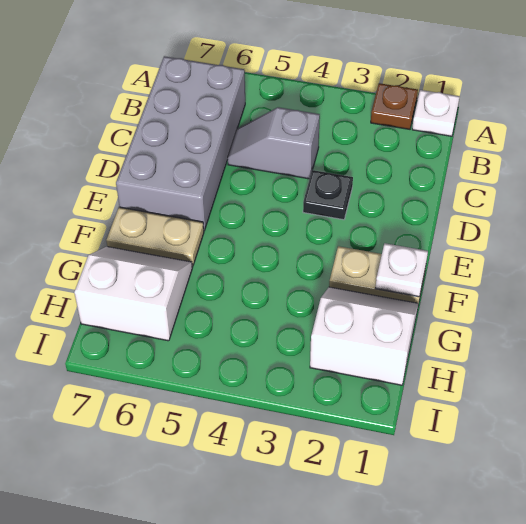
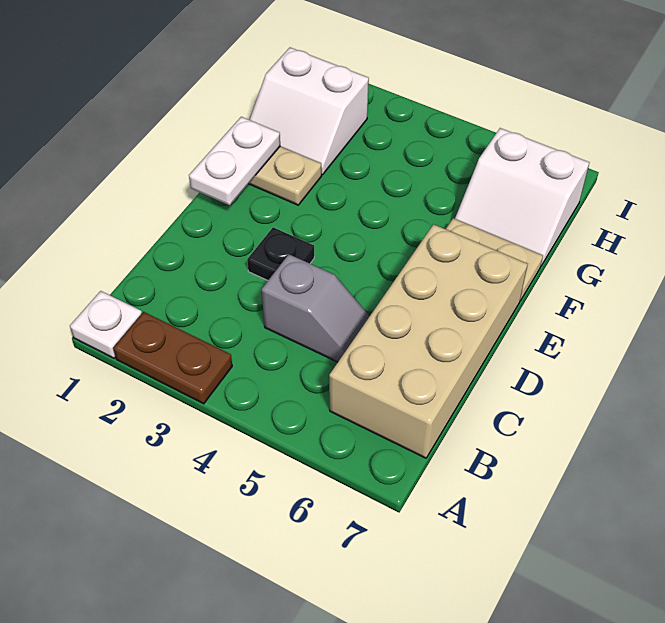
brown plate A2 level 1 -> brown plate A2:A3 level 1
grey brick B6:E7 level 1 -> tan brick B6:E7 level 1
white plate F1 level 2 -> white plate E1:F1 level 2

